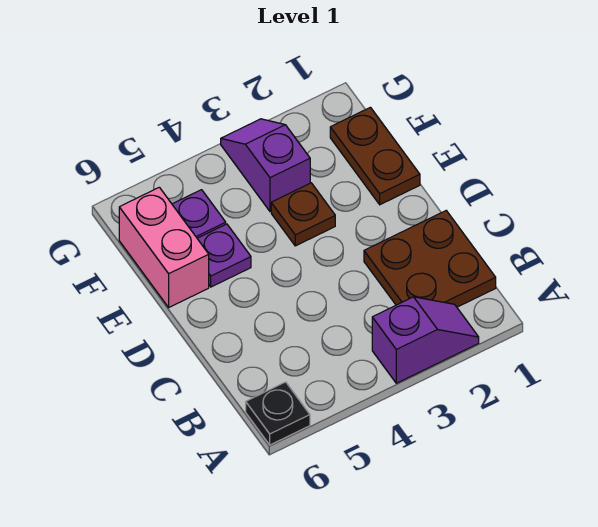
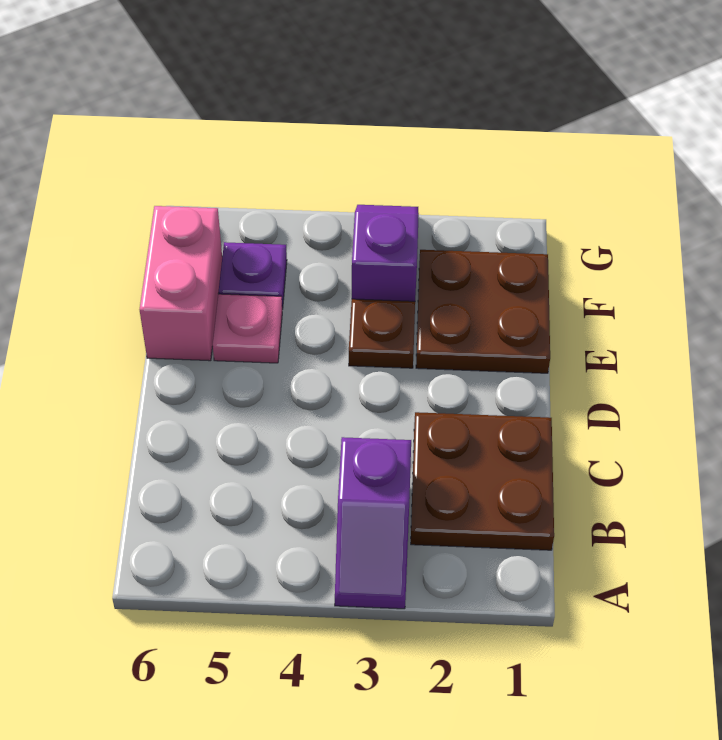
purple slope A2:A3 level 1 top 3 -> purple slope A3:B3 level 1 top B
black plate A6 level 1 -> none
brown plate E1:F1 level 1 -> brown plate E1:F2 level 1
purple plate E5 level 1 -> pink plate E5 level 1

